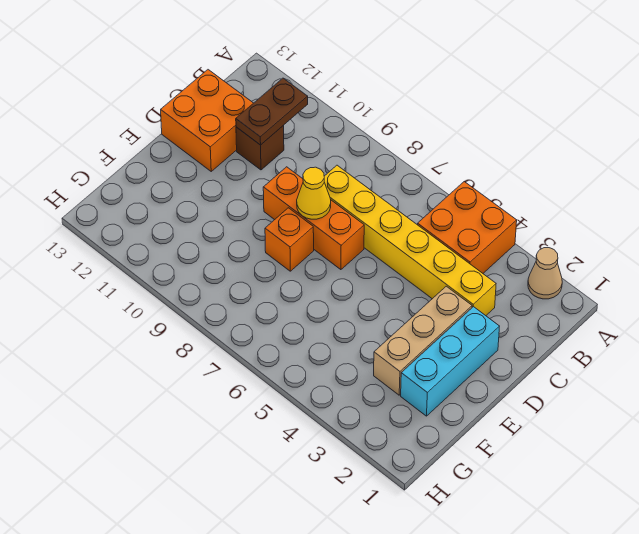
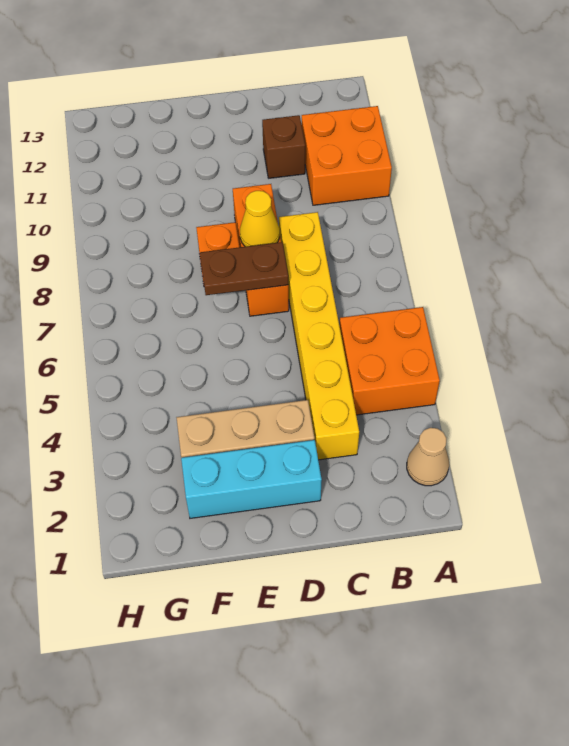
brown plate B11:C11 level 2 -> brown plate D7:E7 level 2
orange brick C12:D13 level 1 -> orange brick A10:B11 level 1

